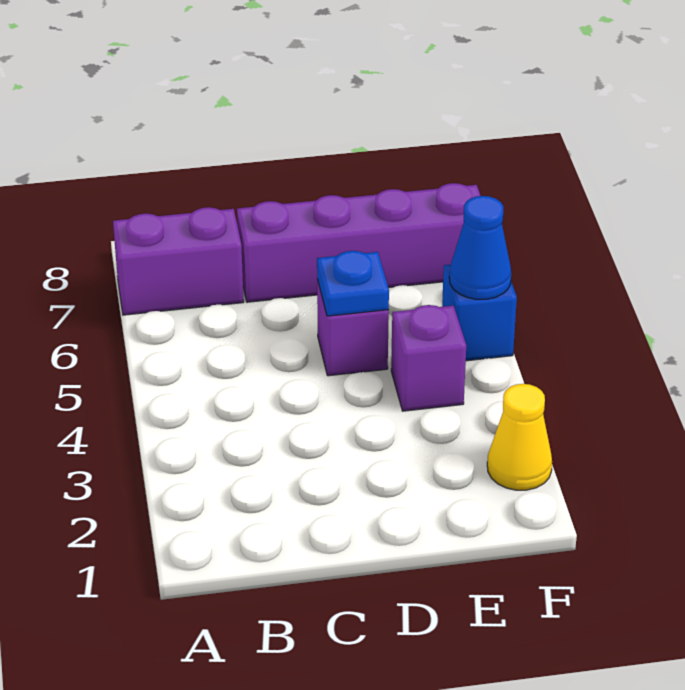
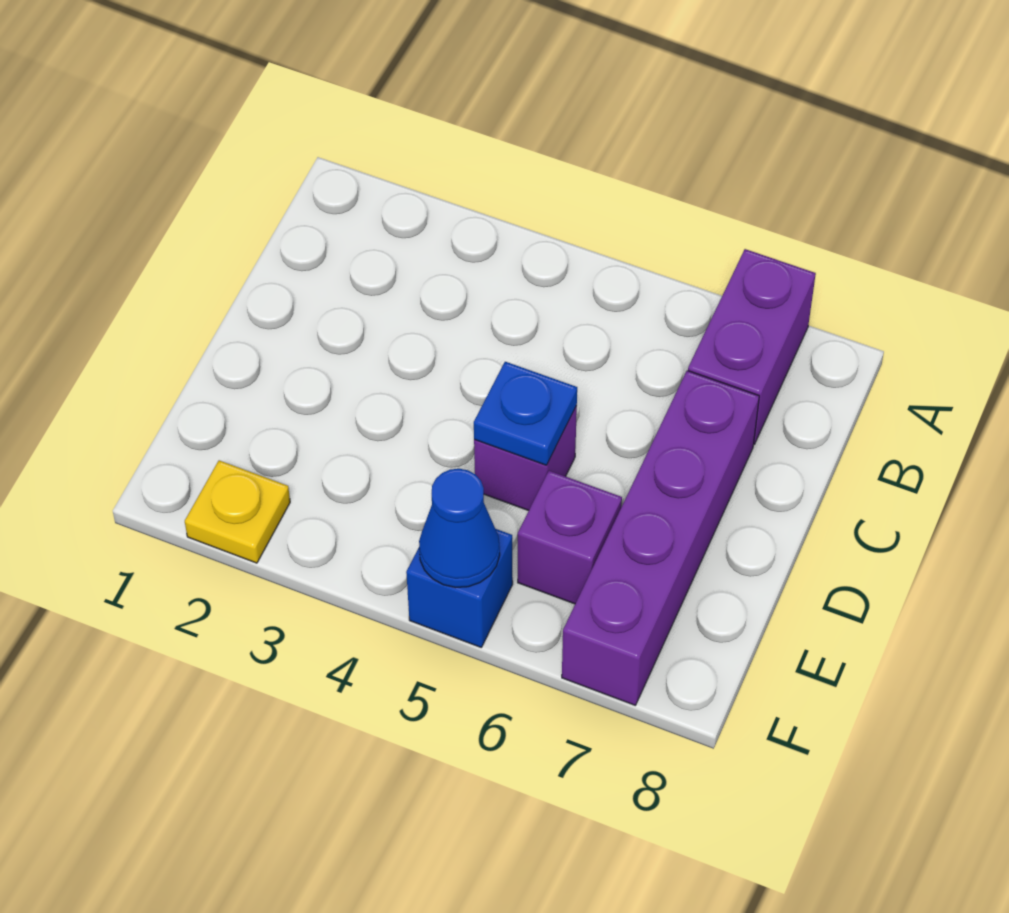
purple brick E4 level 1 -> purple brick E6 level 1
yellow cone F2 level 1 -> yellow plate F2 level 1

